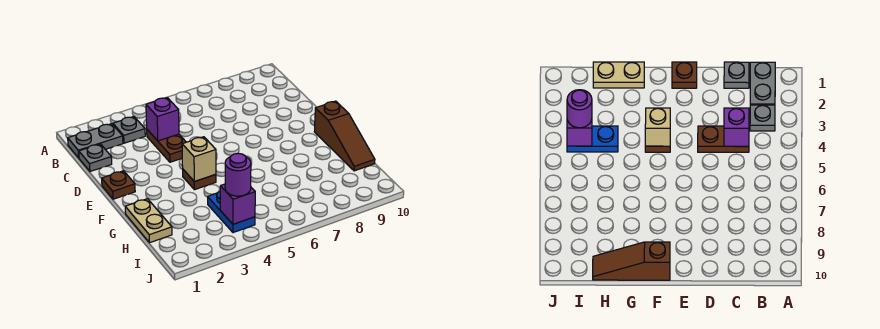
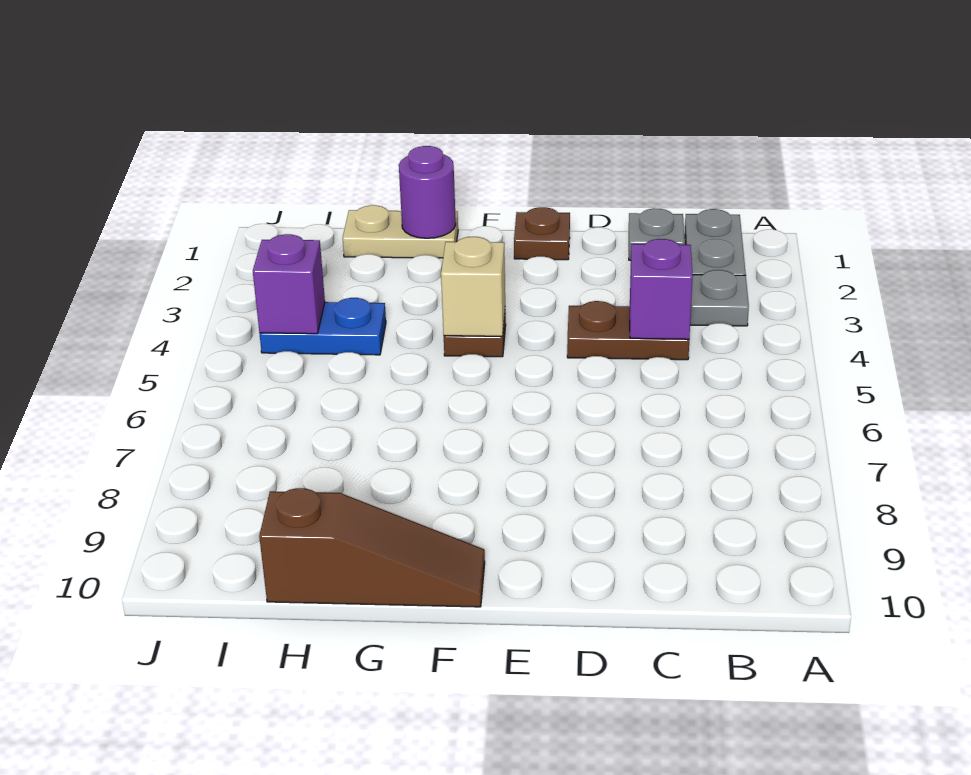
brown slope F10:H10 level 1 top F -> brown slope F10:H10 level 1 top H
purple round brick I4 level 3 -> purple round brick G1 level 2

